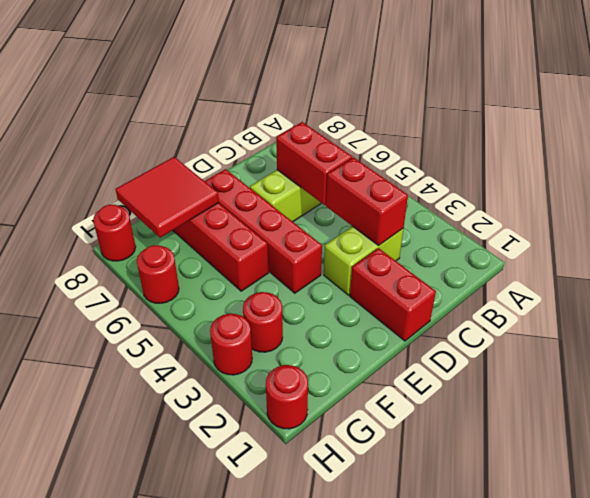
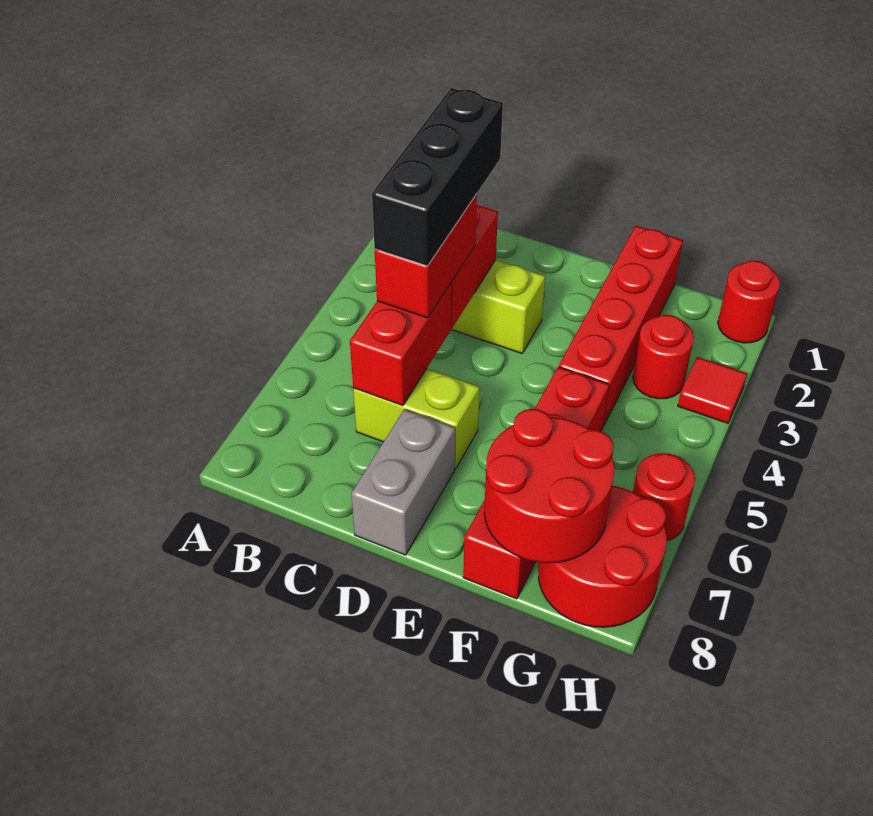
none -> black brick C3:C5 level 4
red brick D1:D2 level 1 -> red brick C4:C5 level 3
none -> grey brick D7:D8 level 1
red brick E4:E7 level 1 -> red brick F1:F4 level 1
red tile F7:G8 level 2 -> red round brick F7:G8 level 2
red round brick H3 level 1 -> red tile H3 level 1
red round brick H8 level 1 -> red round brick G7:H8 level 1

